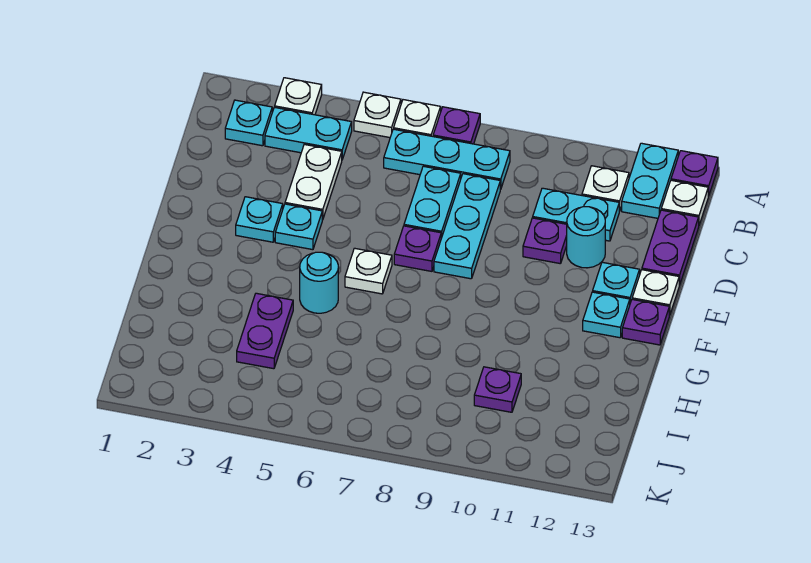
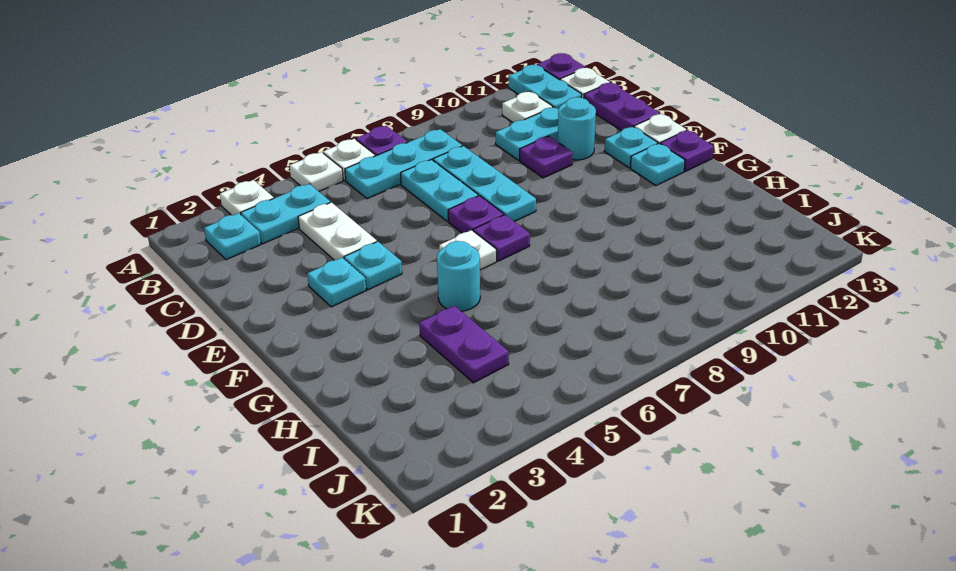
purple plate I10 level 1 -> purple plate F7 level 1

